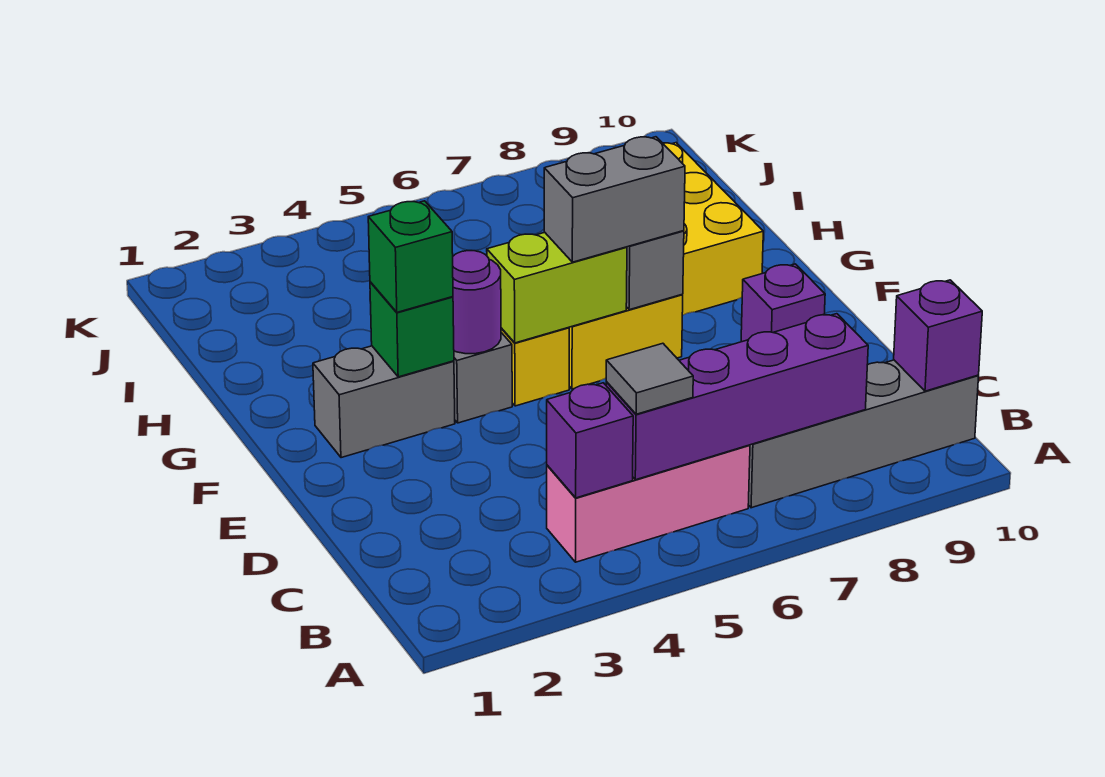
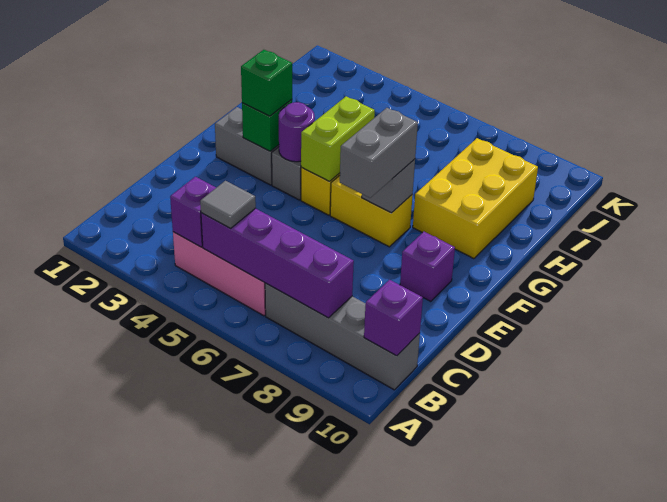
lime brick F5:F6 level 2 -> lime brick F5:G5 level 2
grey brick F6:F7 level 3 -> grey brick E7:F7 level 3

